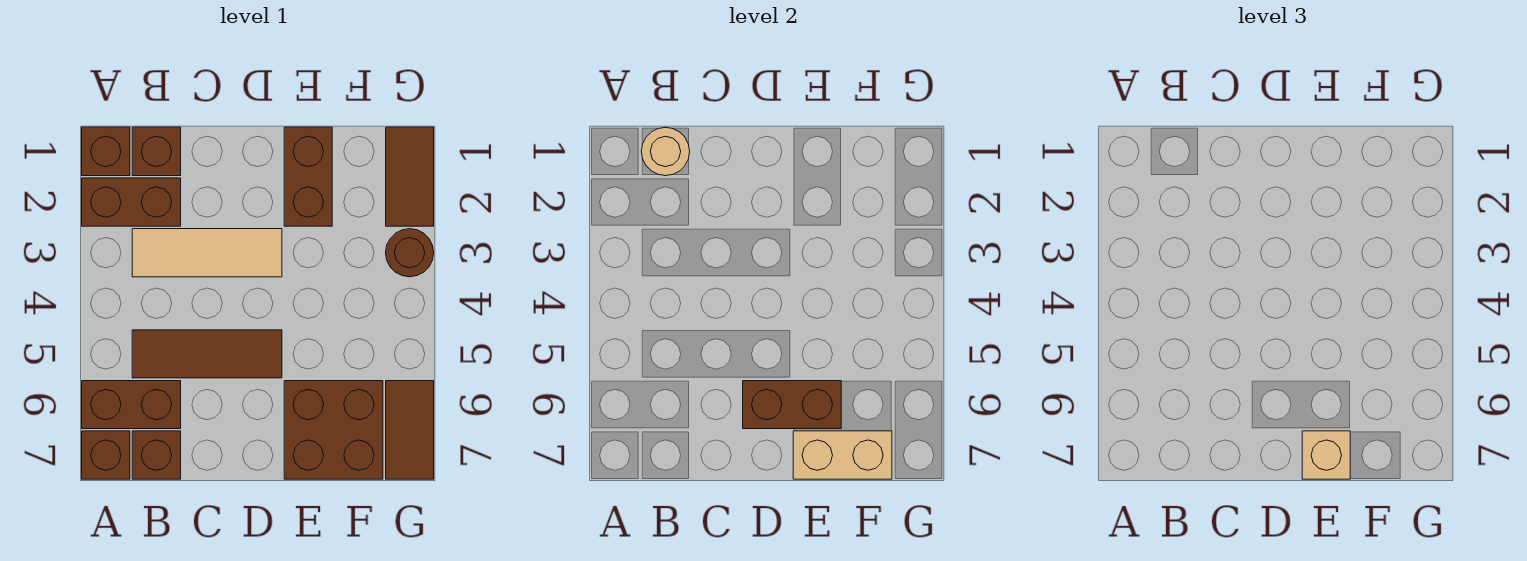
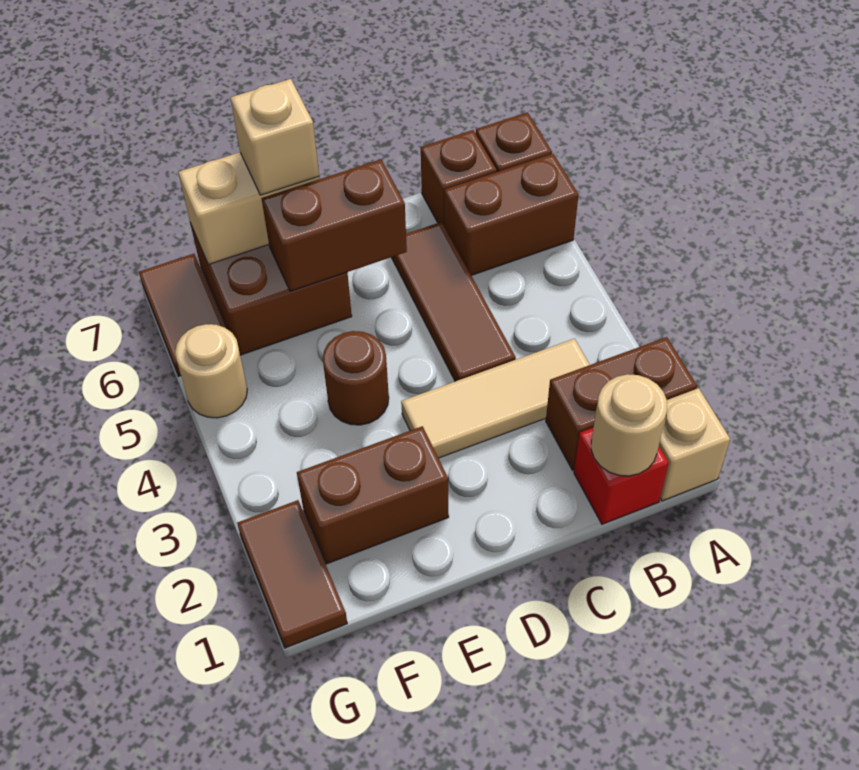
brown brick A1 level 1 -> tan brick A1 level 1
brown brick B1 level 1 -> red brick B1 level 1
brown tile B5:D5 level 1 -> brown tile C4:C6 level 1
brown brick E1:E2 level 1 -> brown brick E2:F2 level 1
brown round brick G3 level 1 -> brown round brick E4 level 1
none -> tan round brick G5 level 1

